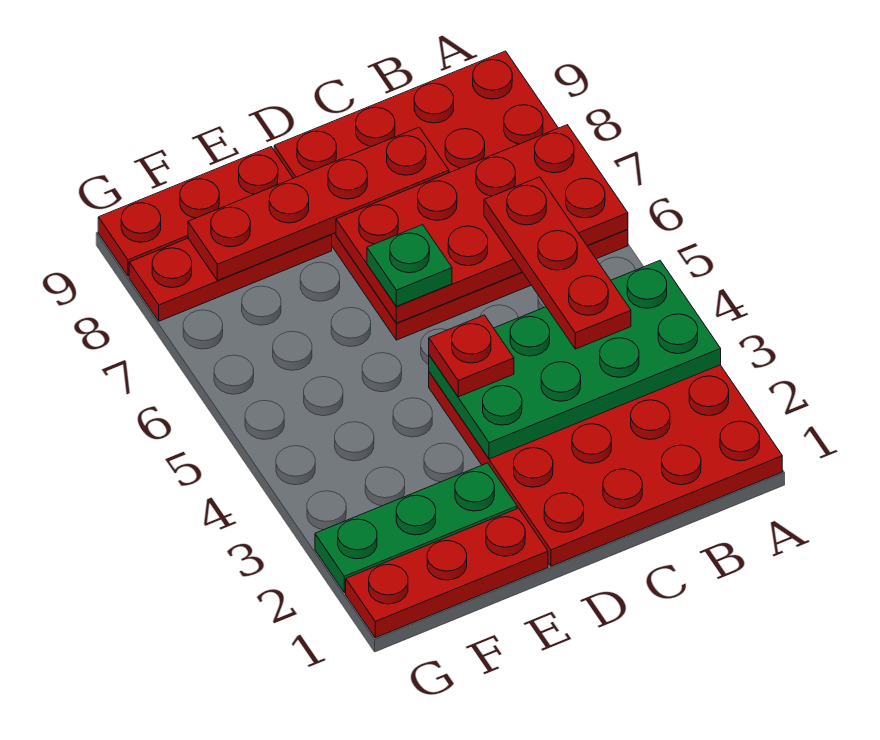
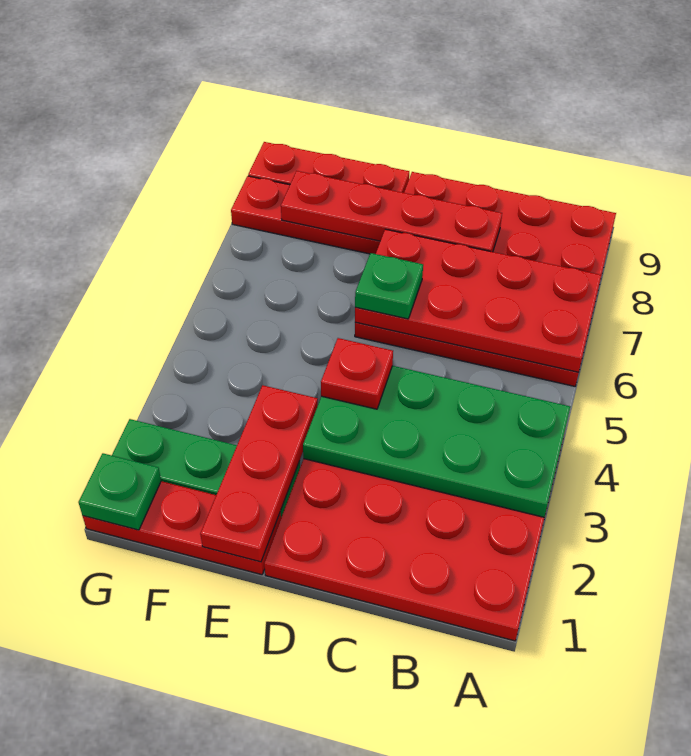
red plate B4:B6 level 3 -> red plate E1:E3 level 2
none -> green plate G1 level 2

